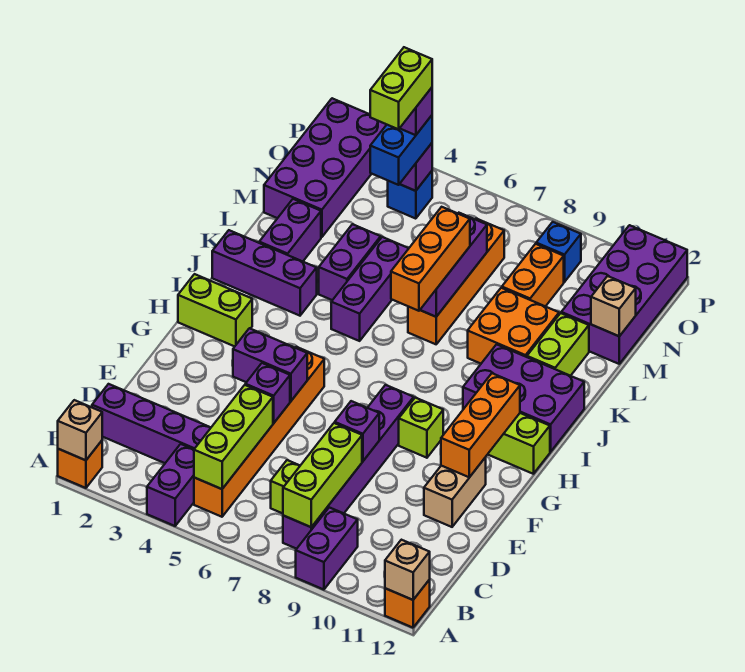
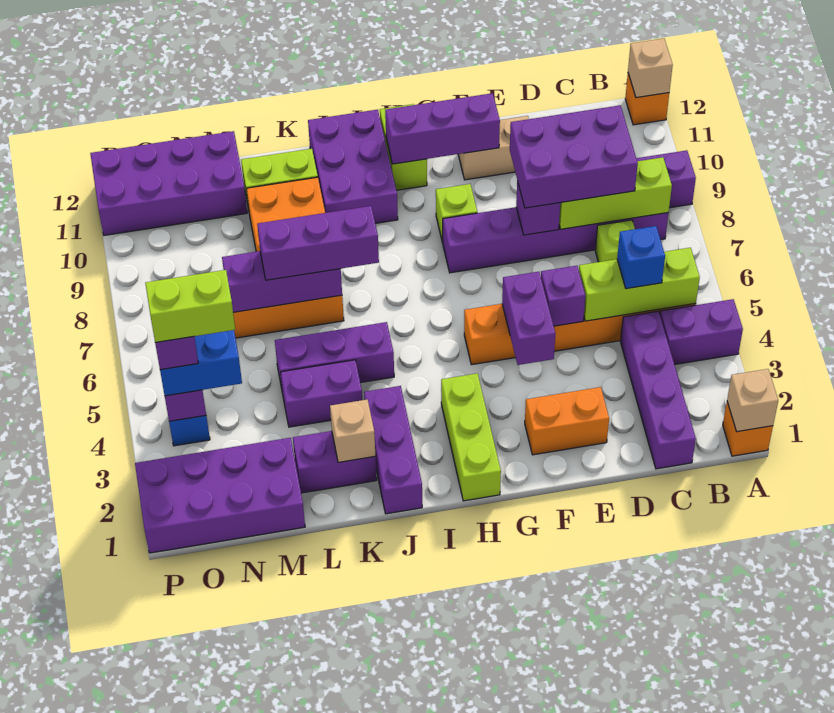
none -> purple brick C8:E9 level 3
orange brick F11:H11 level 2 -> purple brick F11:H11 level 2
lime brick H1:H2 level 1 -> lime brick H1:H3 level 1
orange brick J7:L7 level 3 -> purple brick J7:L7 level 3
orange brick M9:N9 level 1 -> orange brick E2:F2 level 1
tan brick M12 level 2 -> tan brick K2 level 2
blue brick O9 level 1 -> blue brick C5 level 3

